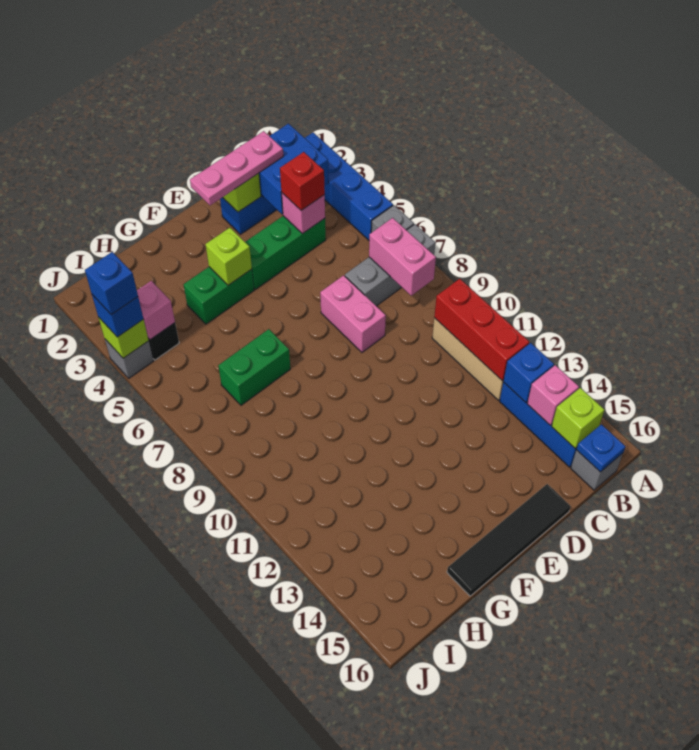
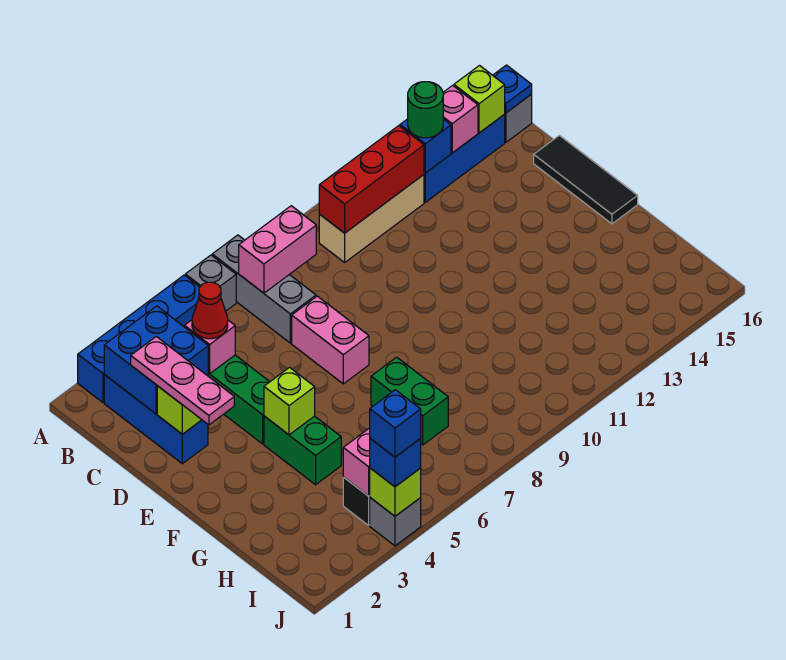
none -> green round brick B13 level 3
red brick C4 level 3 -> red cone C4 level 3
pink brick D7:D8 level 1 -> pink brick D7:E7 level 1
black tile D16:G16 level 1 -> black tile D16:F16 level 1

